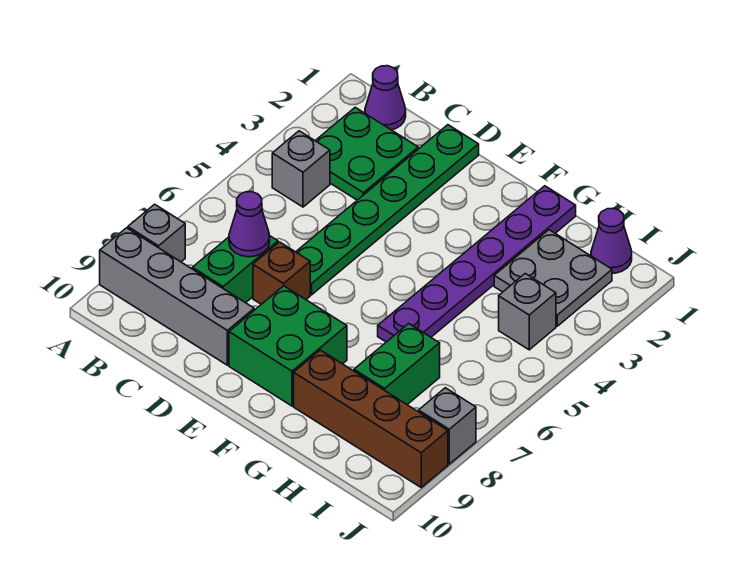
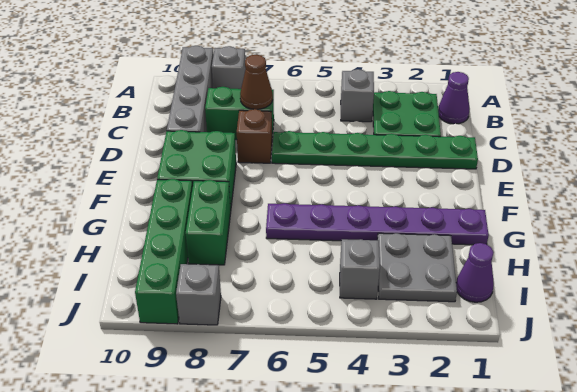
purple cone C7 level 2 -> brown cone C7 level 2
brown brick G9:J9 level 1 -> green brick G9:J9 level 1
green brick H7:H8 level 1 -> green brick G8:H8 level 1

